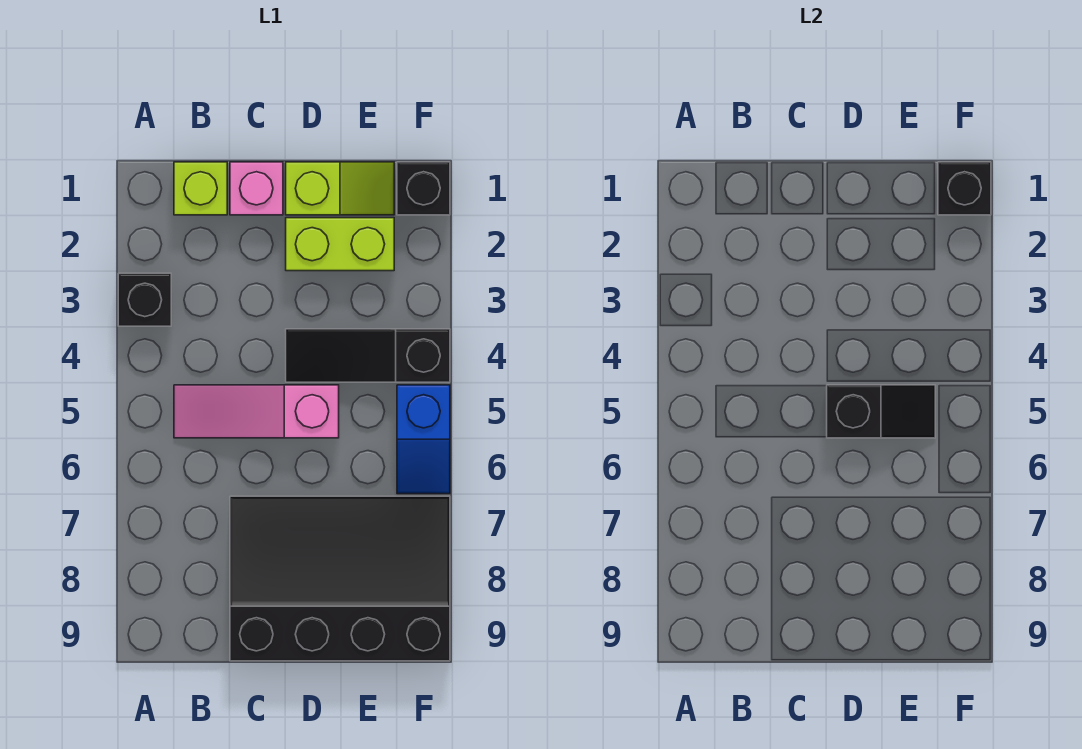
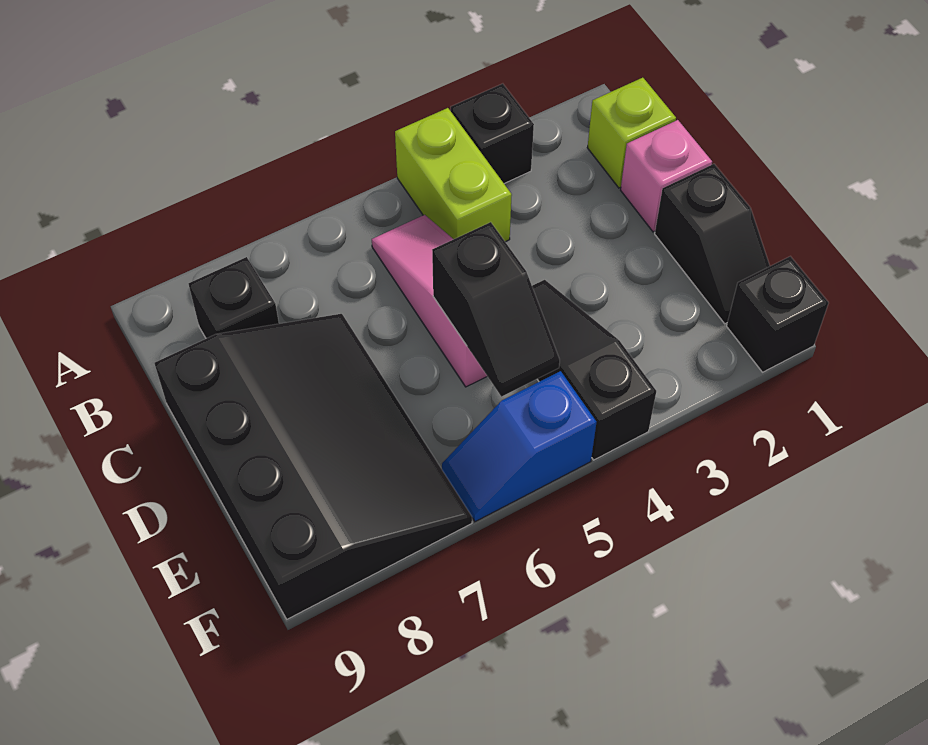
lime slope D1:E1 level 1 top D -> black slope D1:E1 level 1 top D
lime brick D2:E2 level 1 -> lime brick A4:B4 level 1
black brick F1 level 2 -> black brick B8 level 1

